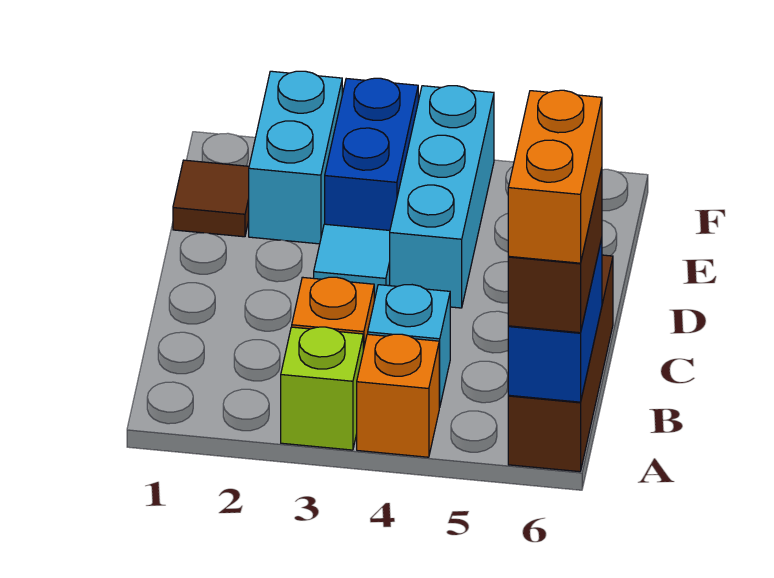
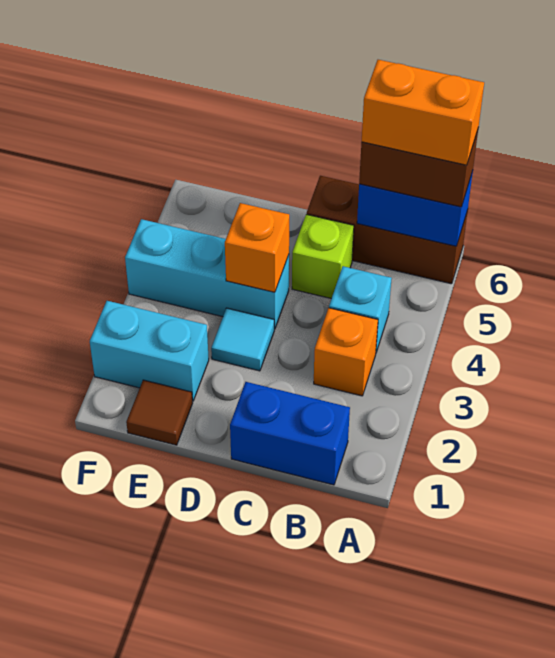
lime brick A3 level 1 -> lime brick C5 level 1
orange brick A4 level 1 -> orange brick D4 level 2
blue brick E3:F3 level 1 -> blue brick B1:C1 level 1

